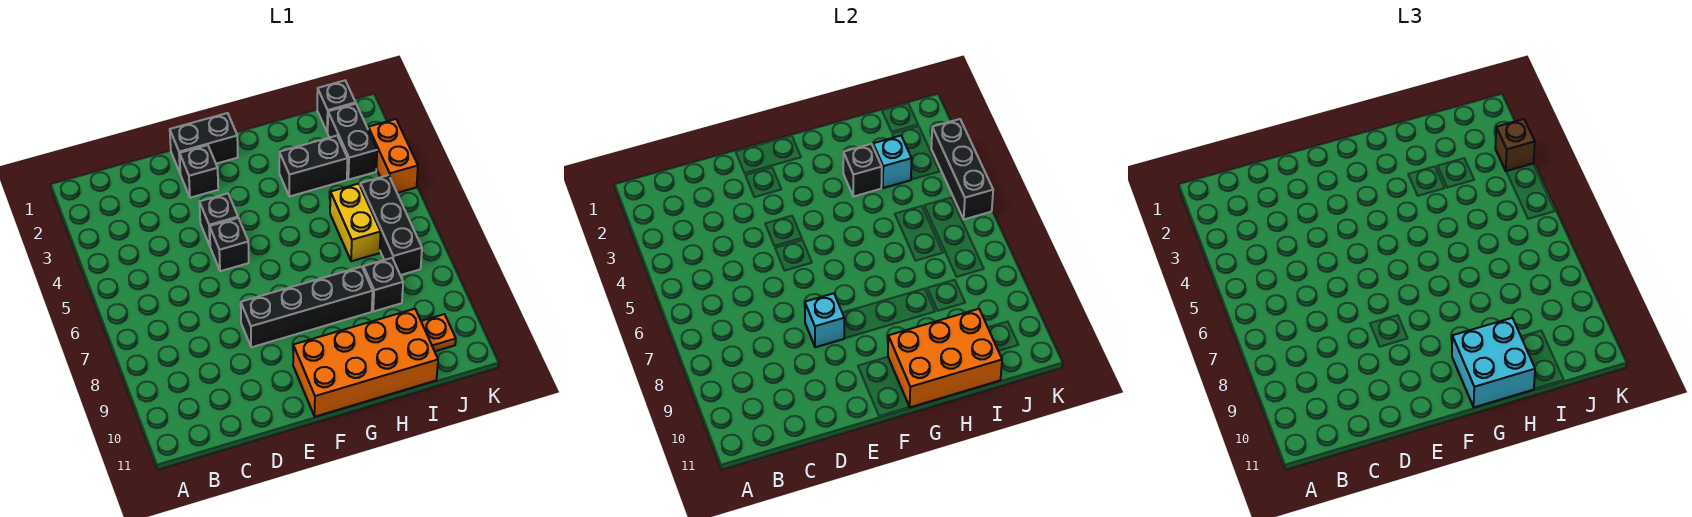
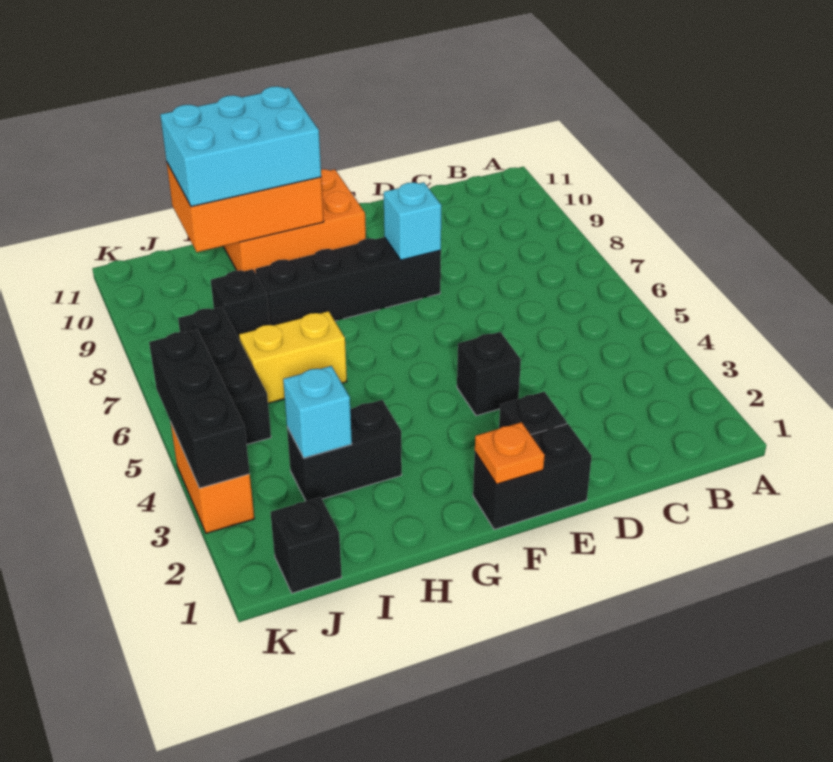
black brick E5 level 1 -> none
orange brick F10:I11 level 1 -> orange brick F10:H11 level 1
cyan brick G10:H11 level 3 -> cyan brick G10:I11 level 3
black brick H3 level 2 -> none
yellow brick I5:I6 level 1 -> yellow brick H6:I6 level 1
black brick J2:J3 level 1 -> none
orange plate J10 level 1 -> orange plate F1 level 2
brown brick K3 level 3 -> none

